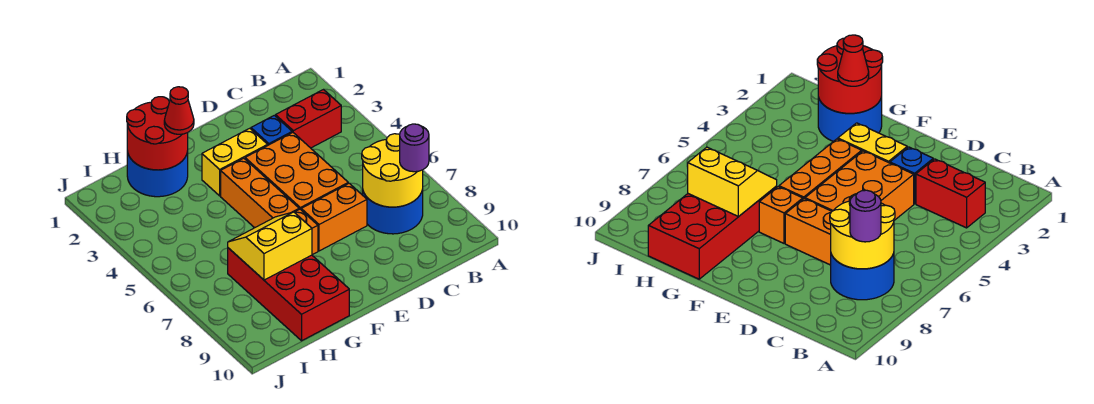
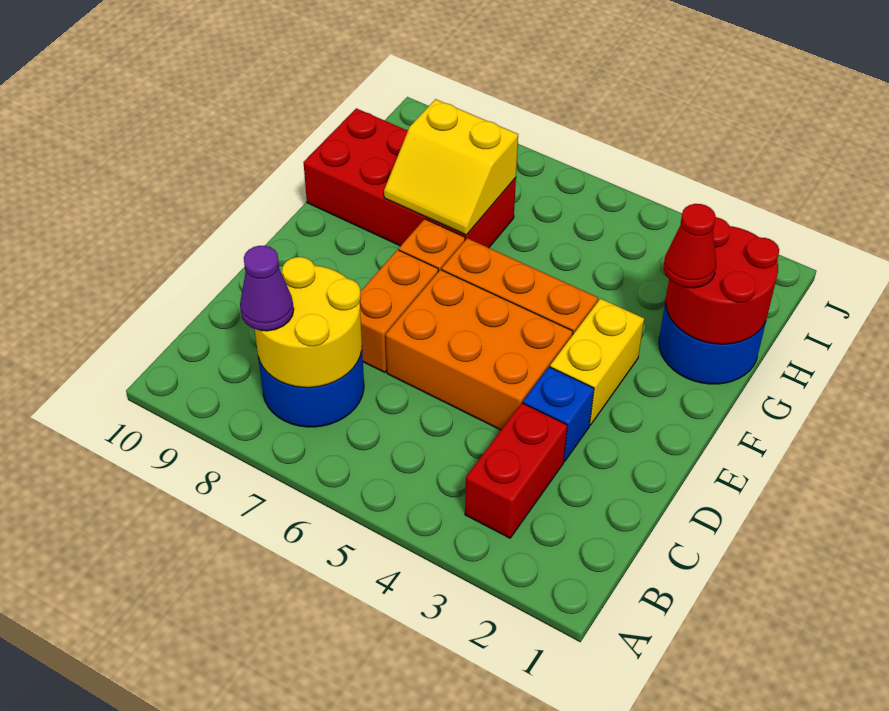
purple round brick B8 level 3 -> purple cone B8 level 3
yellow slope G7:H8 level 2 top 8 -> yellow slope G7:H8 level 2 top H

